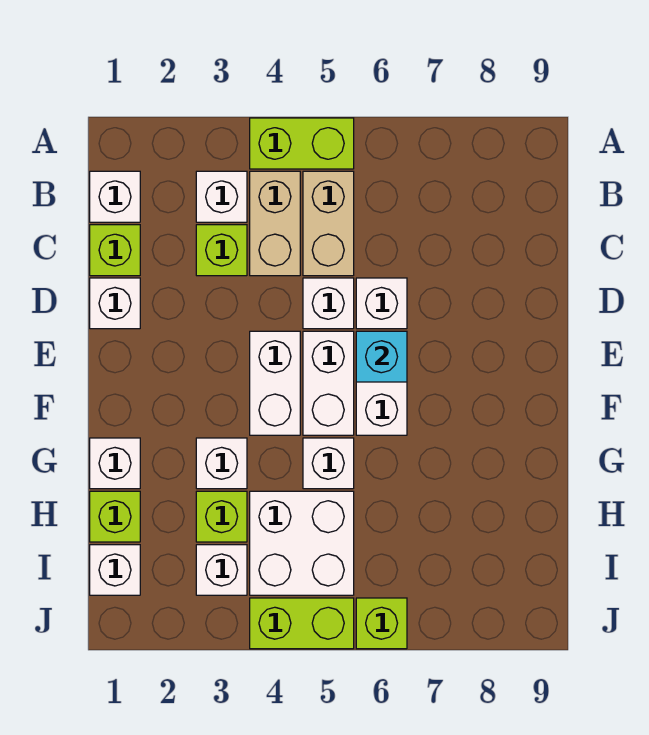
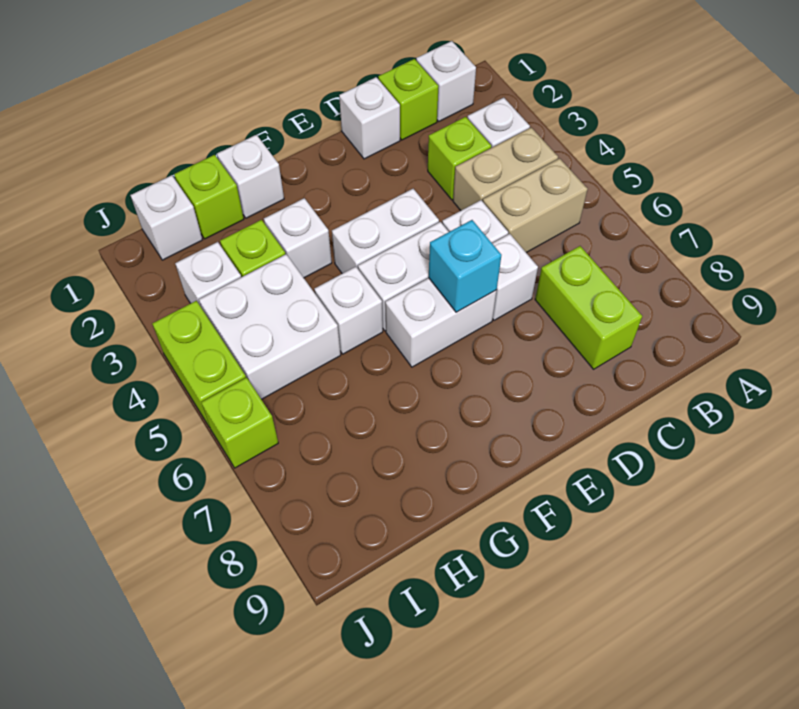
lime brick A4:A5 level 1 -> lime brick C7:C8 level 1

